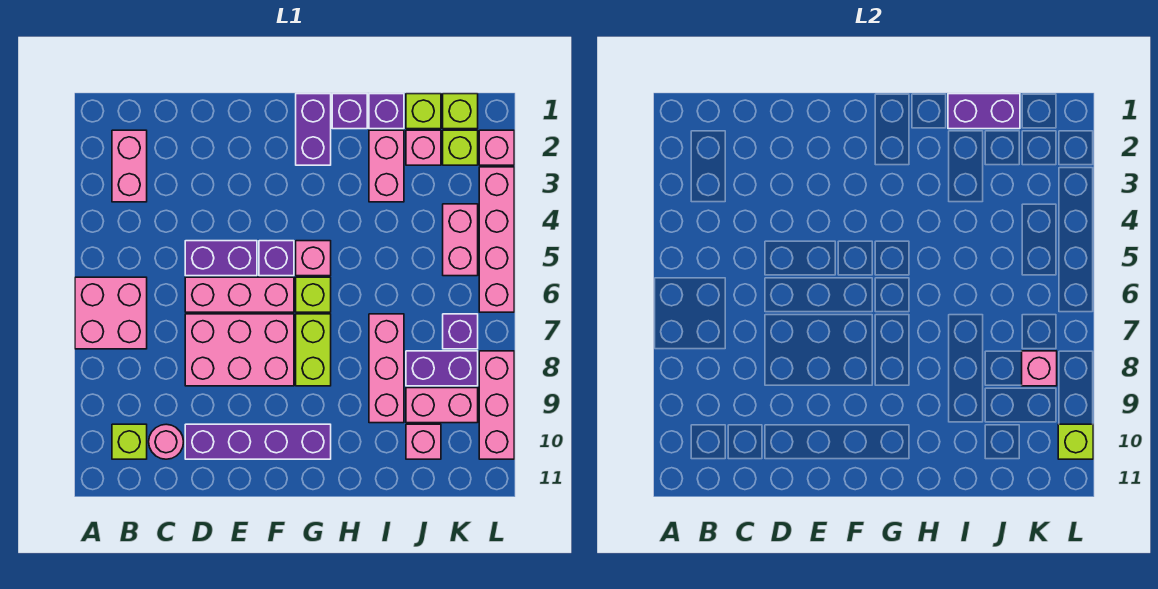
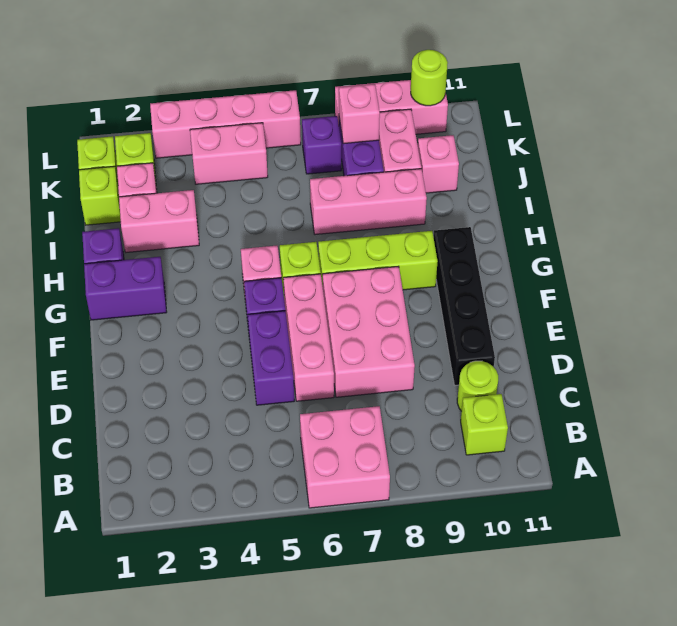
pink brick B2:B3 level 1 -> none
pink round brick C10 level 1 -> lime round brick C10 level 1
purple brick D10:G10 level 1 -> black brick D10:G10 level 1
lime brick G7:G8 level 1 -> lime brick G7:G9 level 1
purple brick I1 level 1 -> none
purple brick I1:J1 level 2 -> none
pink brick L2 level 1 -> none
lime brick L10 level 2 -> lime round brick L10 level 2

